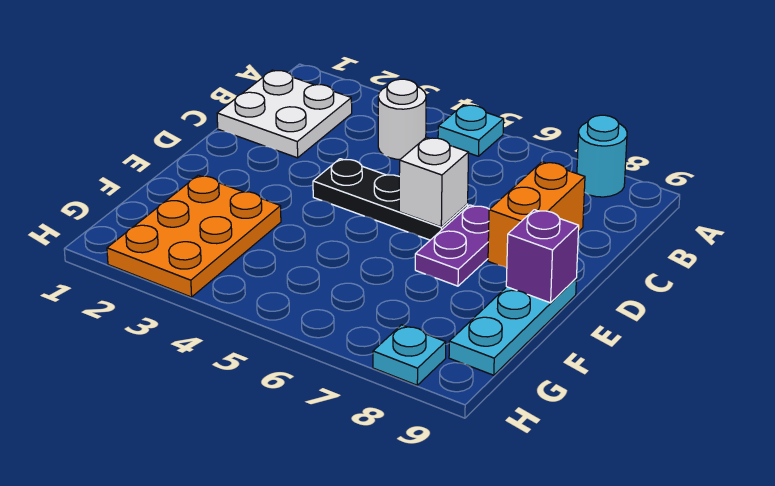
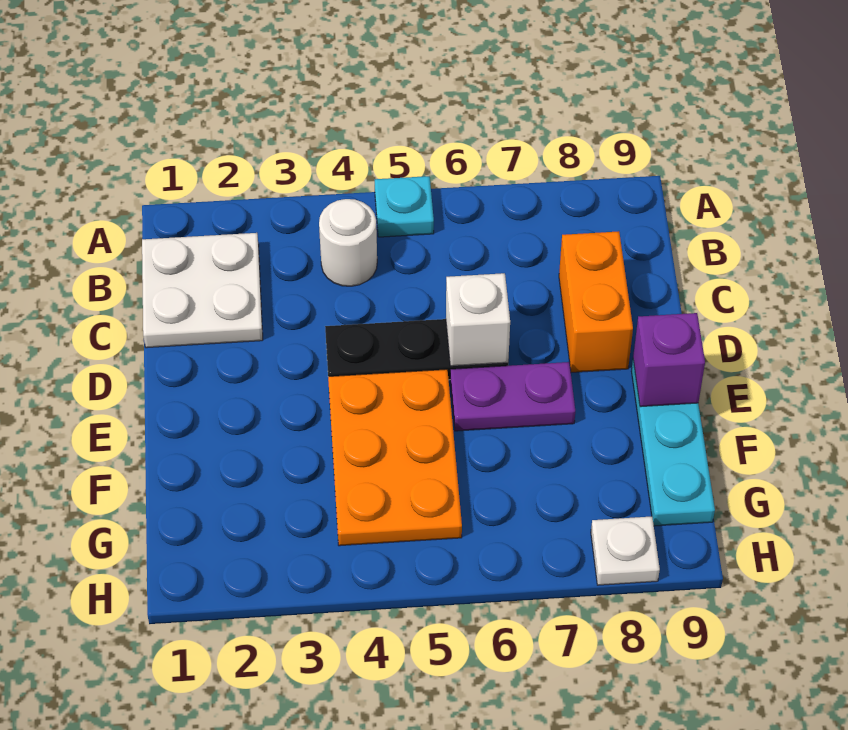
cyan round brick A8 level 1 -> none
purple plate D7:E7 level 1 -> purple plate E6:E7 level 1
orange plate F2:H3 level 1 -> orange plate E4:G5 level 1
cyan plate H8 level 1 -> white plate H8 level 1

